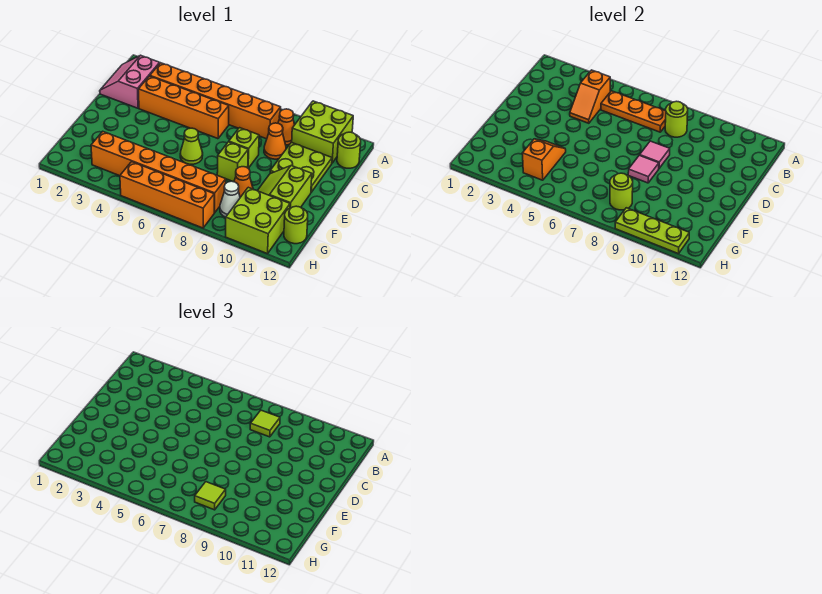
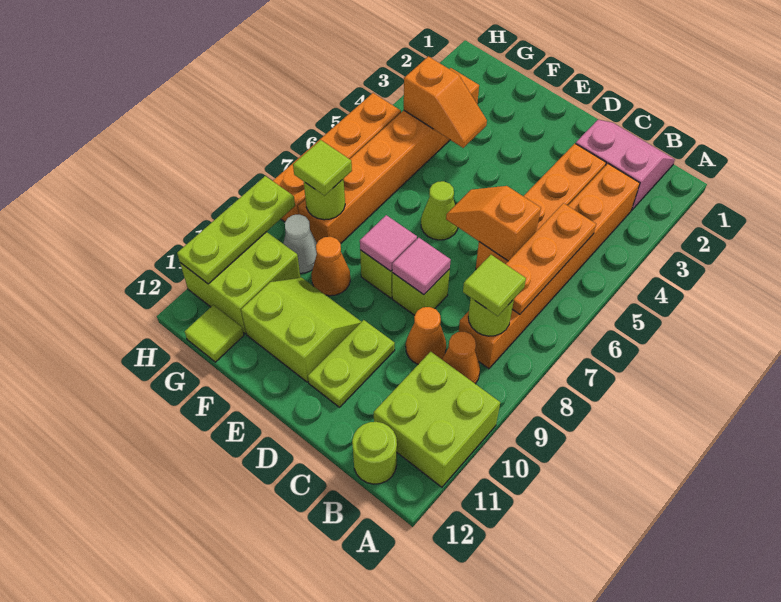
orange slope B4:C4 level 2 top B -> orange slope C6:D6 level 2 top C
lime plate C10:D11 level 1 -> lime plate D10:D11 level 1
lime round brick G12 level 1 -> lime tile G12 level 1

